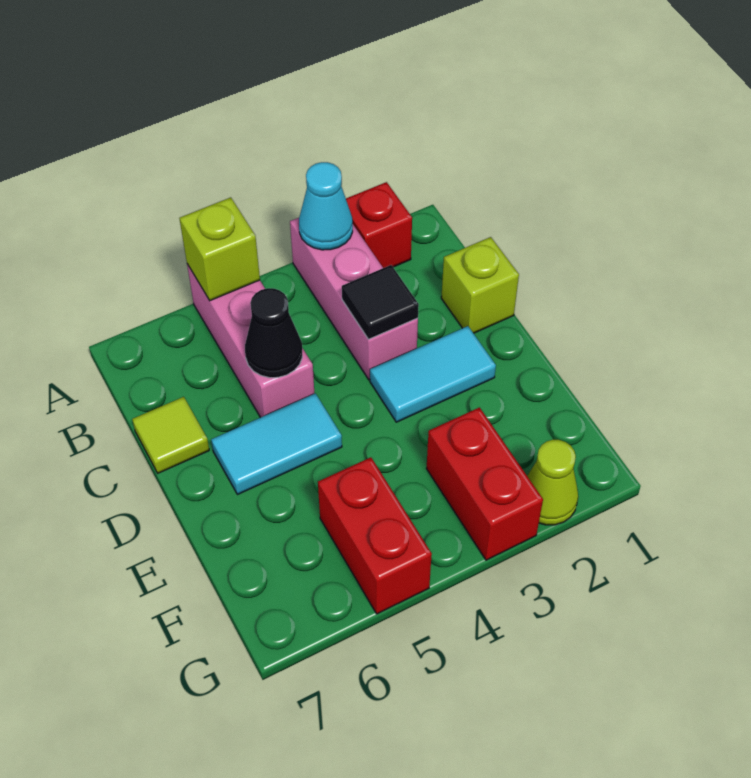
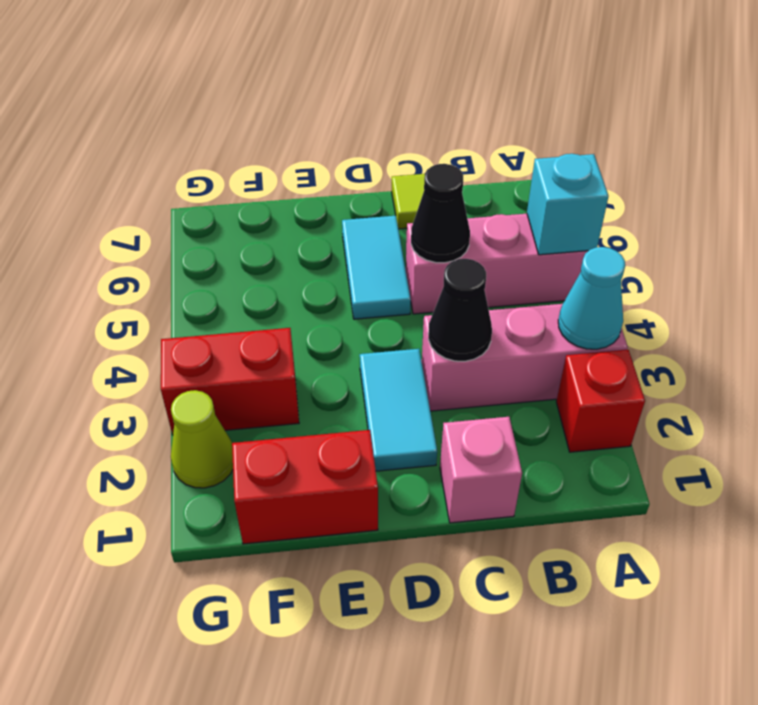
lime brick A5 level 2 -> cyan brick A5 level 2
lime brick C1 level 1 -> pink brick C1 level 1
black tile C3 level 2 -> black cone C3 level 2
red brick F5:G5 level 1 -> red brick E1:F1 level 1

